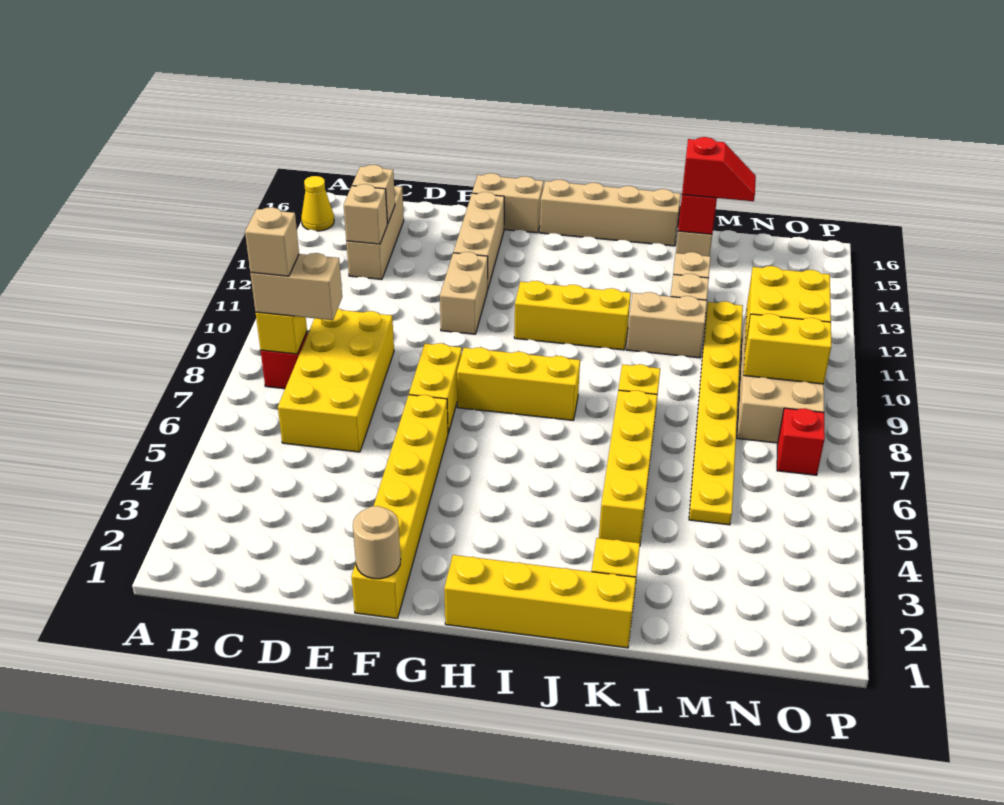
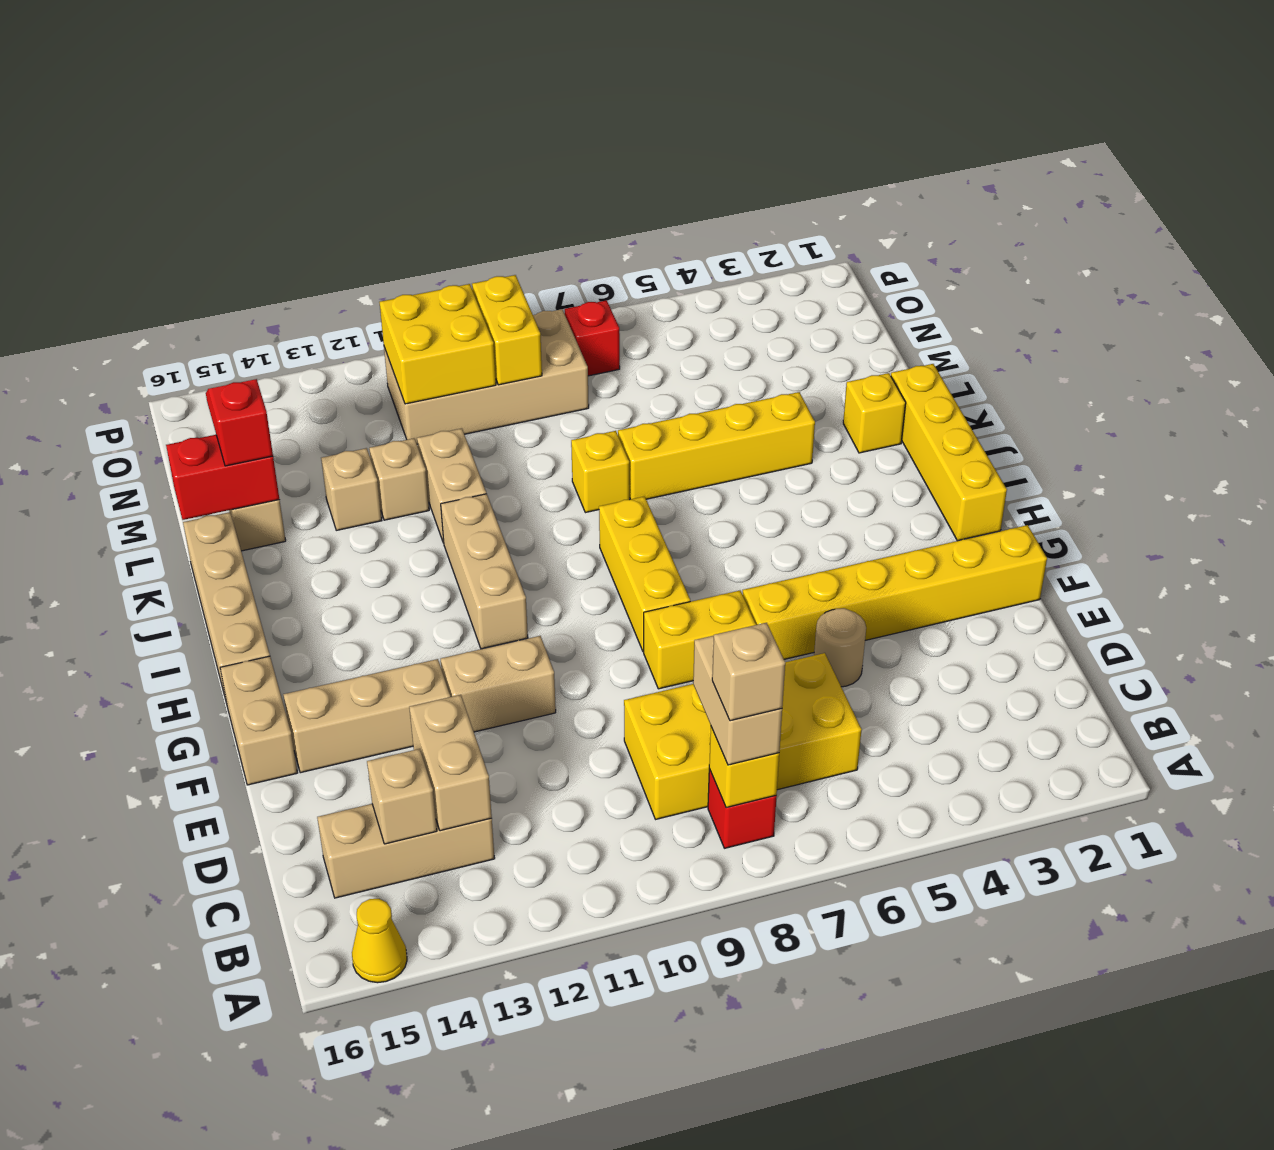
tan brick C13 level 2 -> tan brick C13:D13 level 2
tan round brick F1 level 2 -> tan round brick E5 level 1
yellow brick H11:J11 level 1 -> tan brick H11:J11 level 1
yellow plate M5:M12 level 1 -> none

